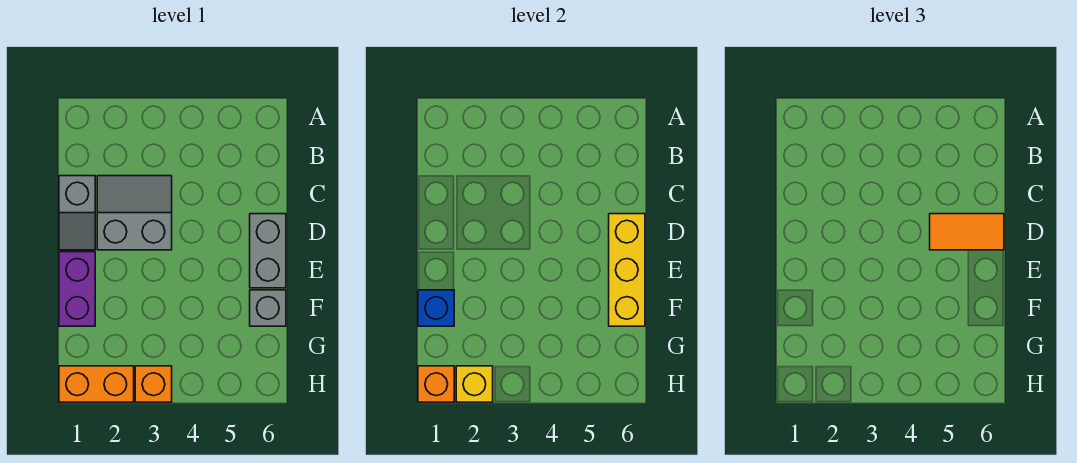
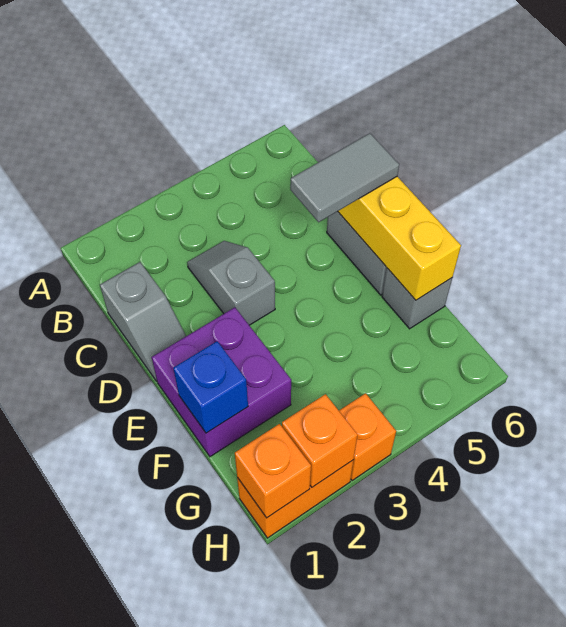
grey slope C2:D3 level 1 top D -> grey slope C3:D3 level 1 top D
orange tile D5:D6 level 3 -> grey tile D5:D6 level 3
purple brick E1:F1 level 1 -> purple brick E1:F2 level 1
yellow brick H2 level 2 -> orange brick H2 level 2

